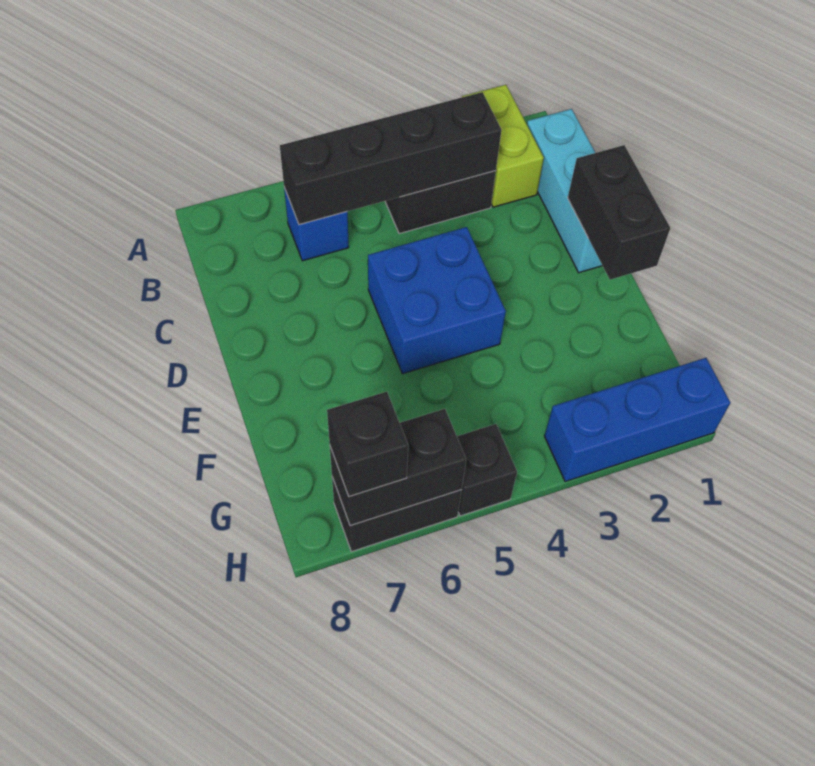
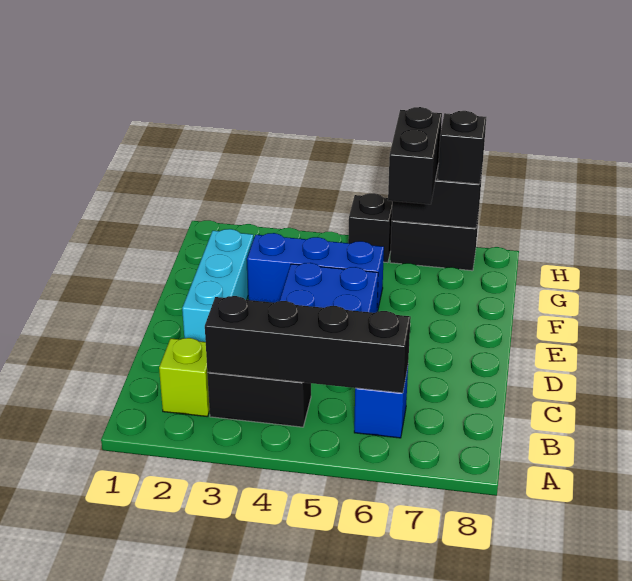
lime brick A2:B2 level 1 -> lime brick B2 level 1
cyan brick B1:D1 level 1 -> cyan brick D2:F2 level 1
black brick D1:E1 level 2 -> black brick G6:H6 level 3
blue brick H1:H3 level 1 -> blue brick F3:F5 level 1

